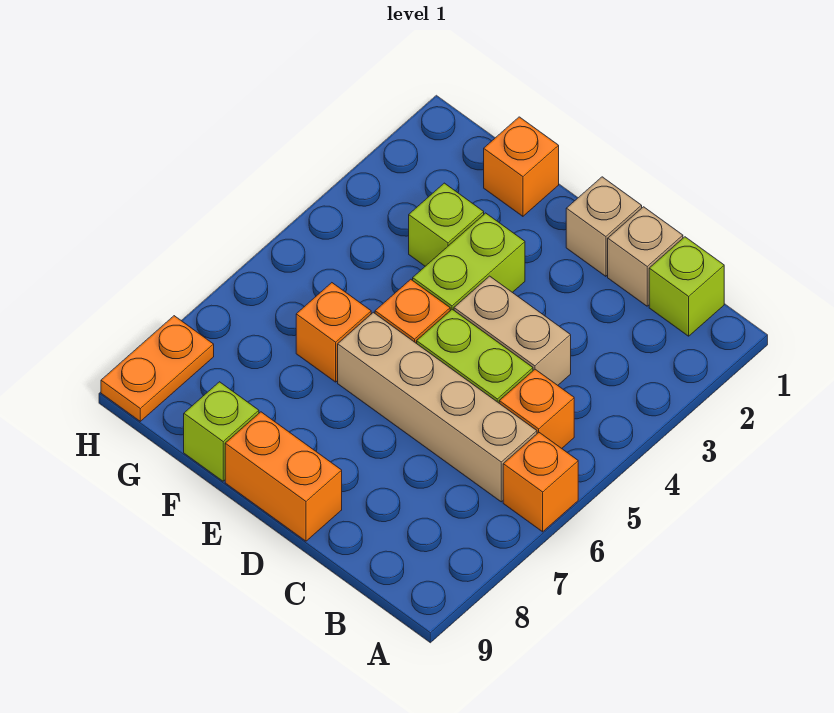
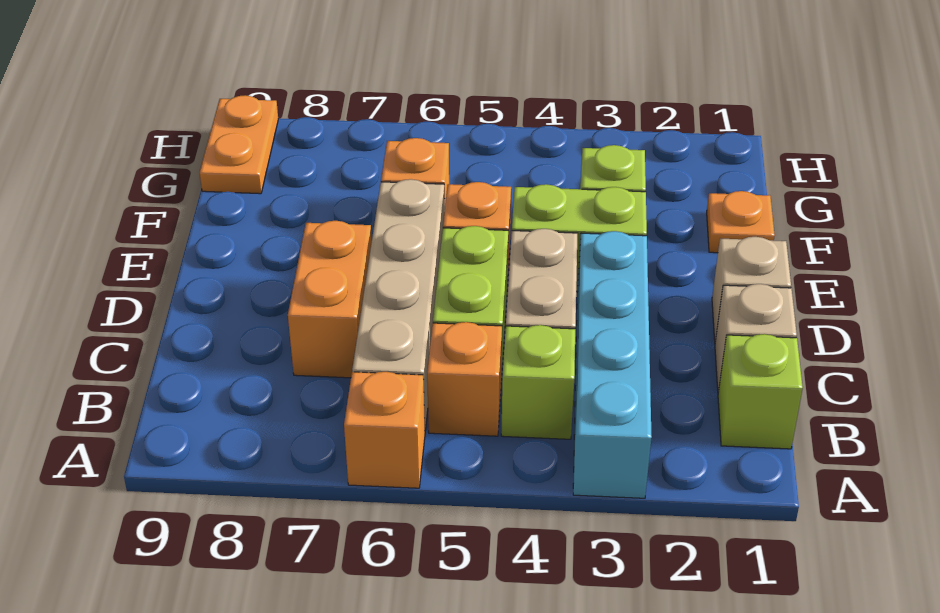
none -> cyan brick A3:D3 level 1
orange brick D9:E9 level 1 -> orange brick C7:D7 level 1
orange brick F1 level 1 -> orange plate F1 level 1
lime brick F9 level 1 -> lime brick B4 level 1
orange plate H8:H9 level 1 -> orange plate G9:H9 level 1

